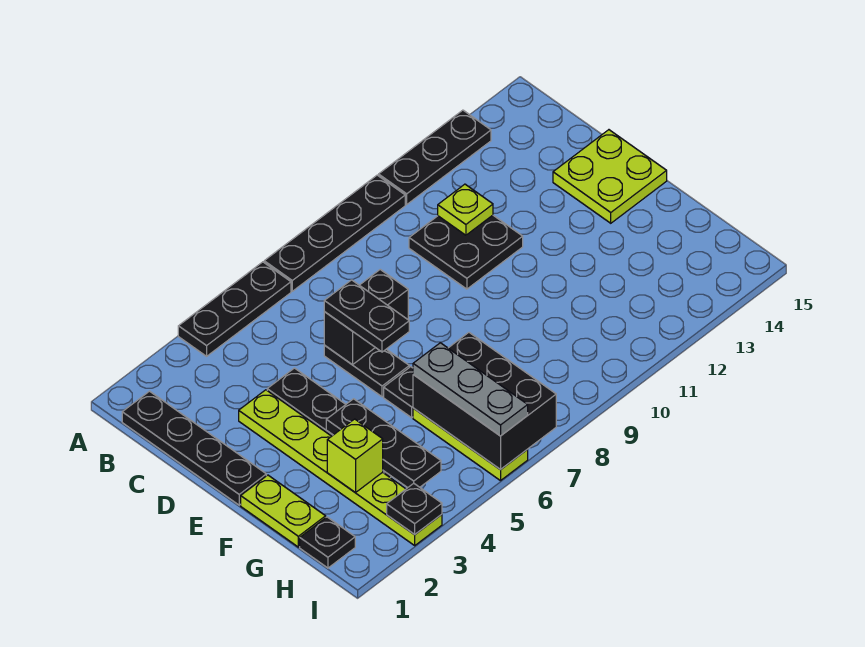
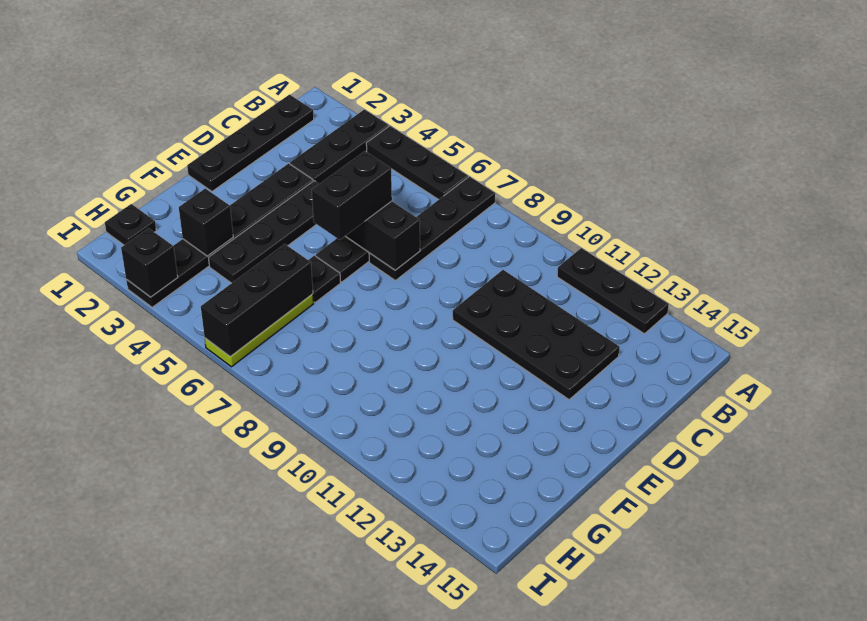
black plate A7:A10 level 1 -> black plate A7:D7 level 1
black plate C10:D11 level 1 -> black plate C10:D13 level 1
lime plate C11 level 2 -> none
lime plate D3:I3 level 1 -> black plate D3:I3 level 1
black plate D6:E6 level 3 -> black brick D6:E6 level 3
lime plate D14:E15 level 1 -> none
lime plate F1:G1 level 1 -> none
black plate F4:H4 level 2 -> black plate A3:C3 level 1
lime brick G3 level 2 -> black brick G3 level 2
black brick G6:I7 level 2 -> black brick G6:I6 level 2
grey plate G6:I6 level 3 -> none
black plate I3 level 2 -> black brick I3 level 2

